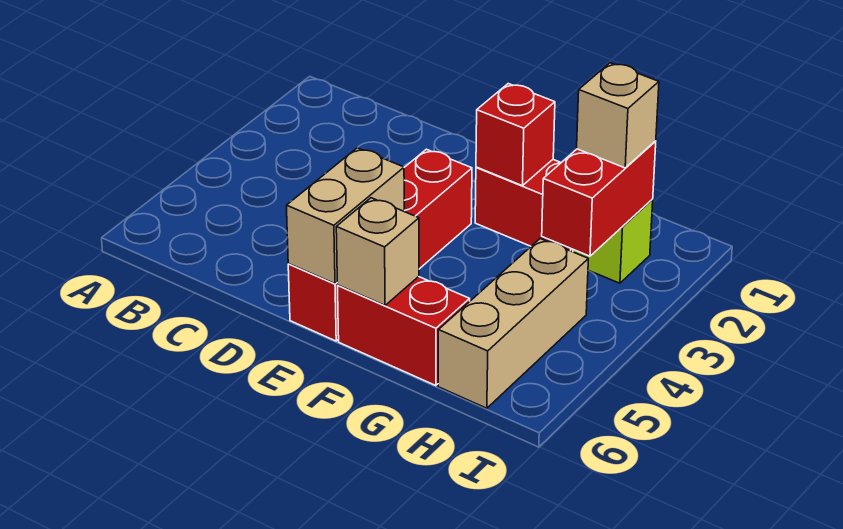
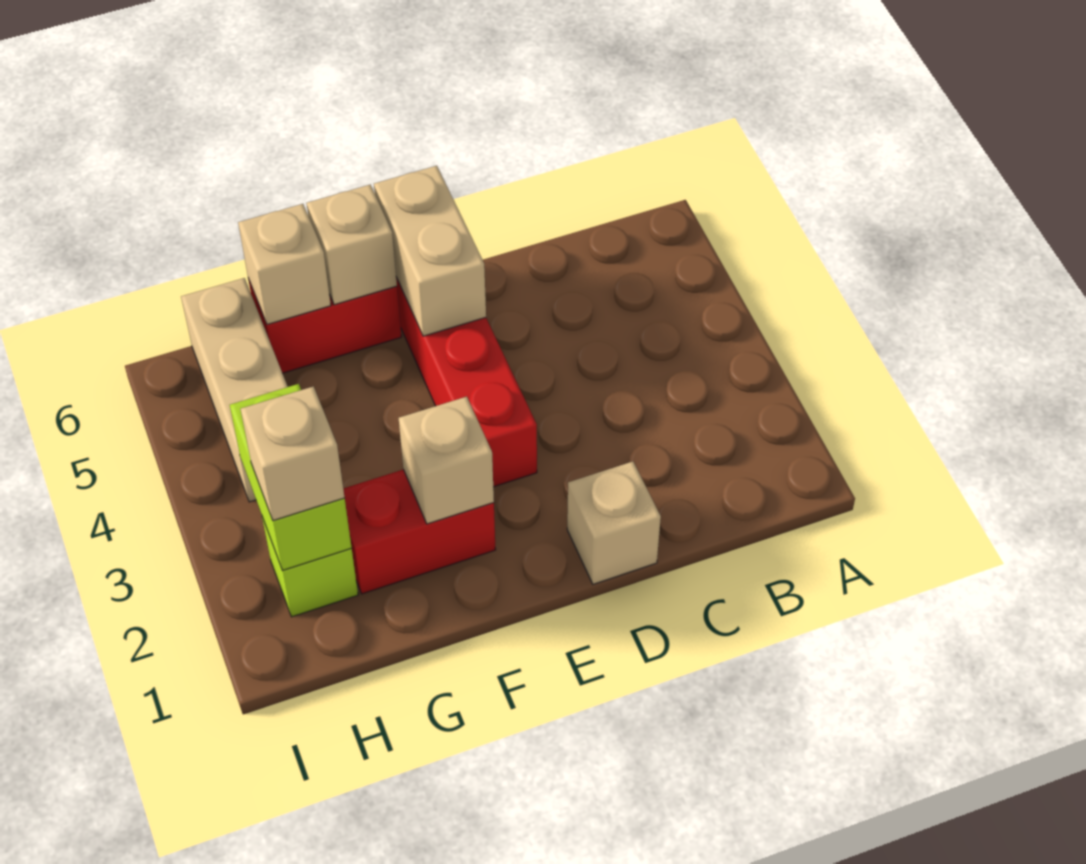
none -> tan brick D1 level 1
red brick F2 level 2 -> tan brick F2 level 2
none -> tan brick G6 level 2
red brick H2:H3 level 2 -> lime brick H2:H3 level 2

